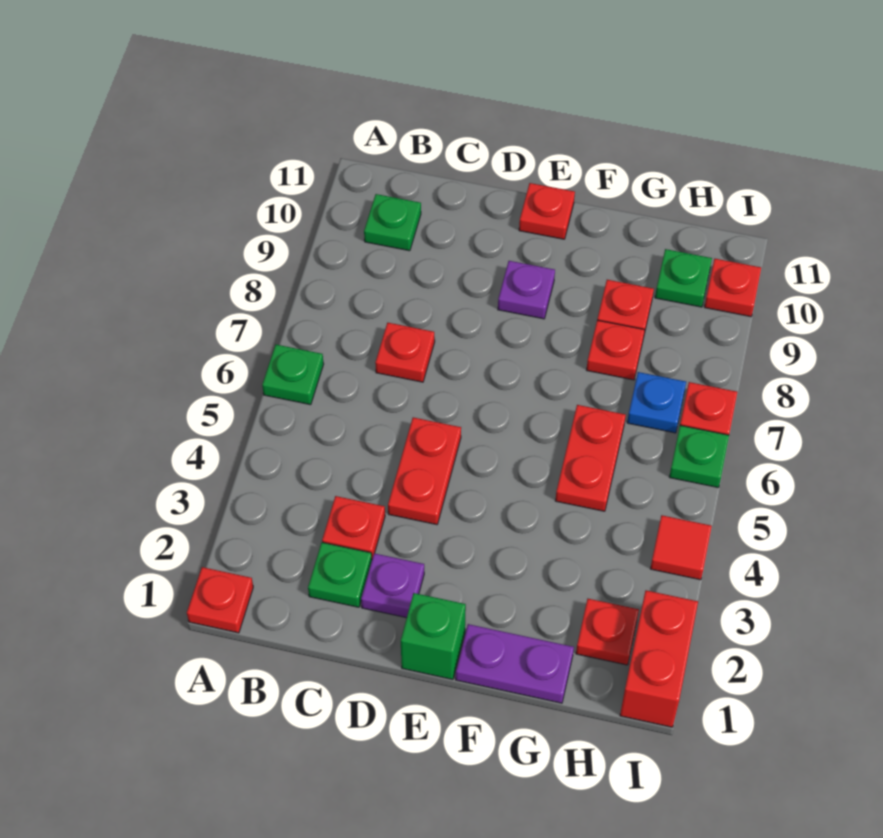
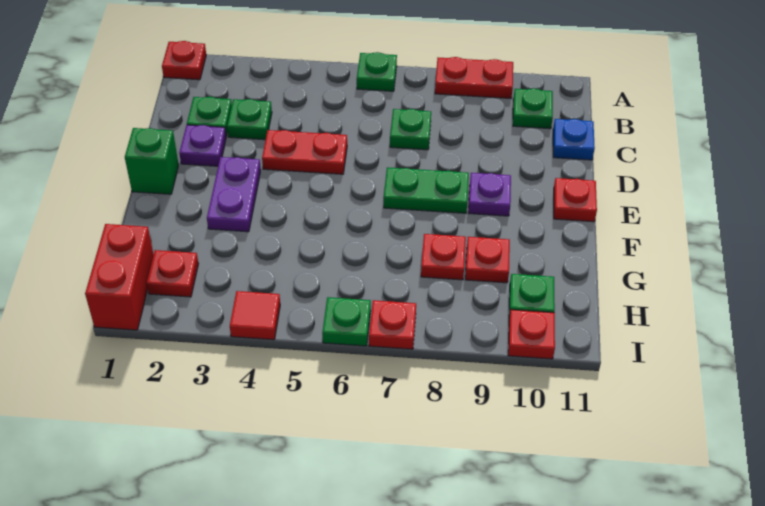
red plate C3 level 1 -> green plate C3 level 1
red plate C7 level 1 -> green plate C7 level 1
none -> green plate E7:E8 level 1
purple plate F1:G1 level 1 -> purple plate E3:F3 level 1
red plate G5:G6 level 1 -> red plate A8:A9 level 1
blue plate H7 level 1 -> blue plate C11 level 1
red brick I1:I2 level 1 -> red brick H1:I1 level 1

